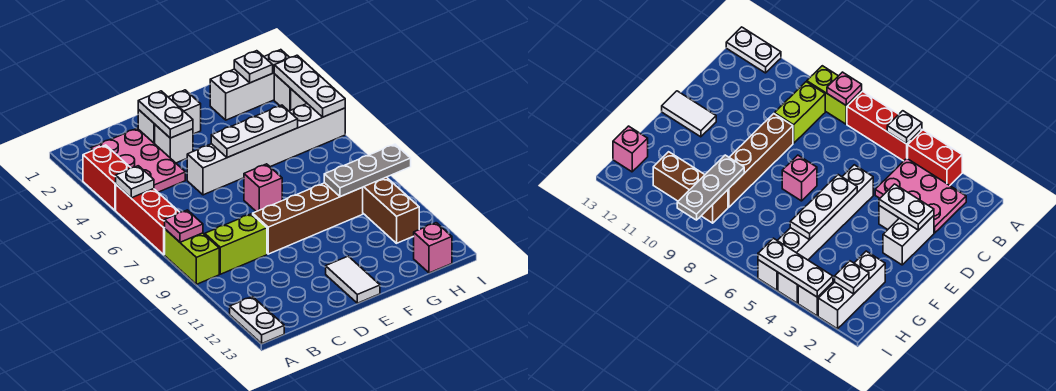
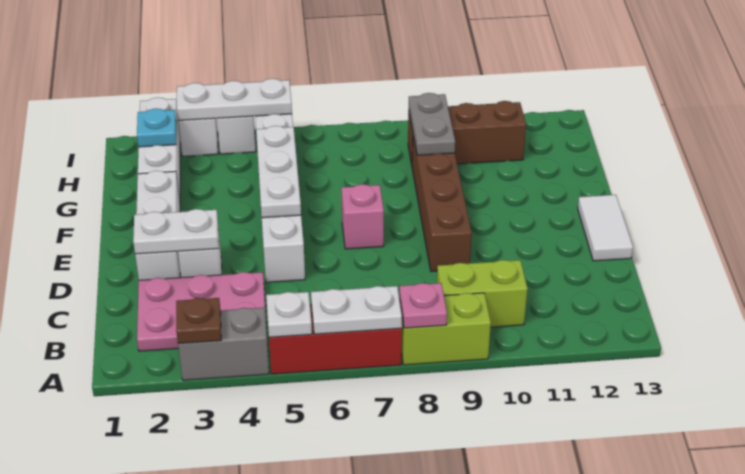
red brick A3:A4 level 1 -> grey brick A3:A4 level 1
none -> brown plate A3 level 2
white plate A12:A13 level 1 -> white plate A6:A7 level 2
lime brick B9:C9 level 1 -> lime brick B9:B10 level 1
white brick D2:E2 level 1 -> white brick D2:F2 level 1
white tile E12:E13 level 1 -> white tile D13:E13 level 1
grey plate G9:I9 level 2 -> grey plate G9:H9 level 2
white plate H2 level 2 -> cyan plate H2 level 2
pink brick H13 level 1 -> none

